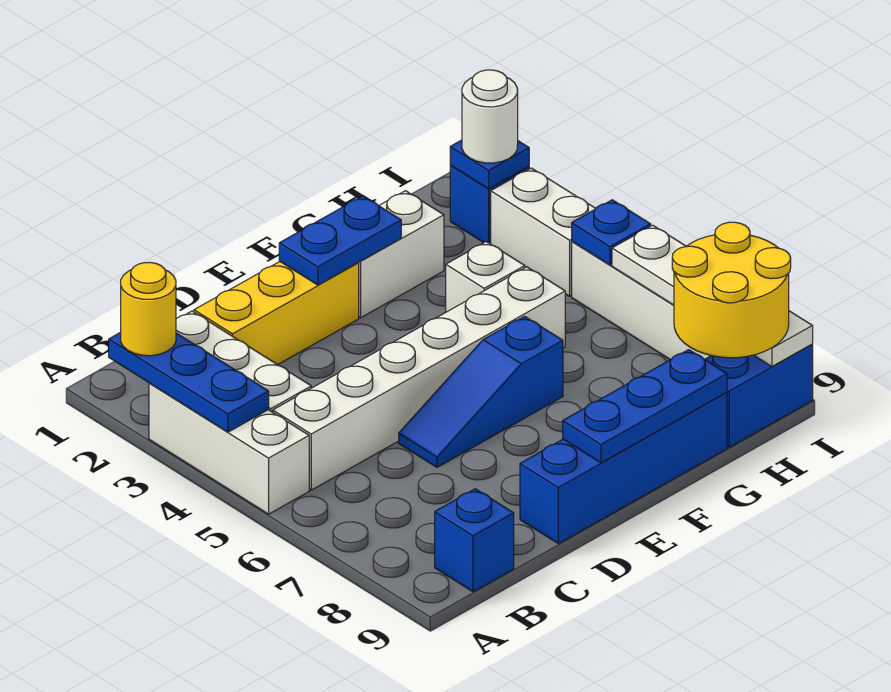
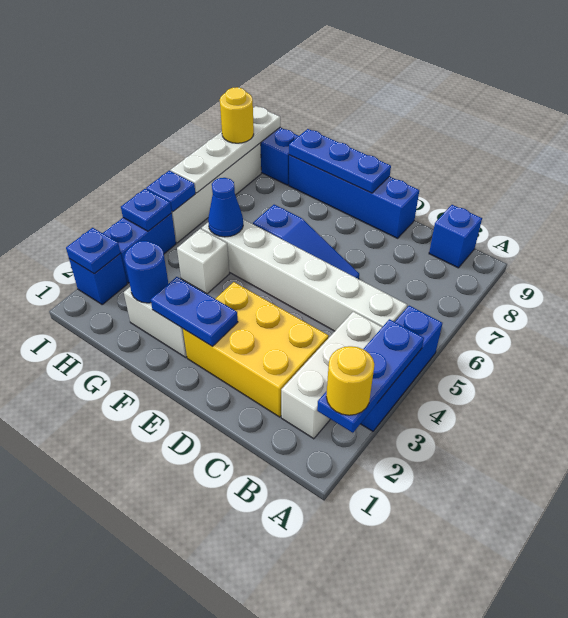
white brick A3:A5 level 1 -> blue brick A3:A5 level 1
yellow brick C2:E2 level 1 -> yellow brick C2:E3 level 1
none -> blue round brick G2 level 2
none -> blue cone G5 level 2
yellow round brick H8:I9 level 3 -> yellow round brick I8 level 3
white round brick I2 level 3 -> none
white brick I3:I4 level 1 -> blue brick I3:I4 level 1
none -> blue plate I4 level 2

